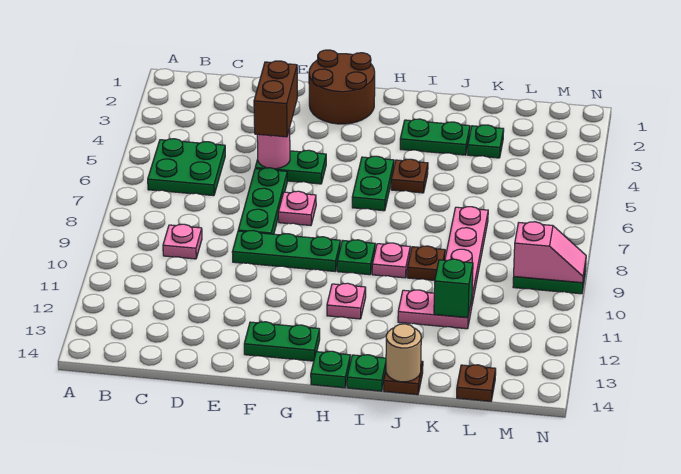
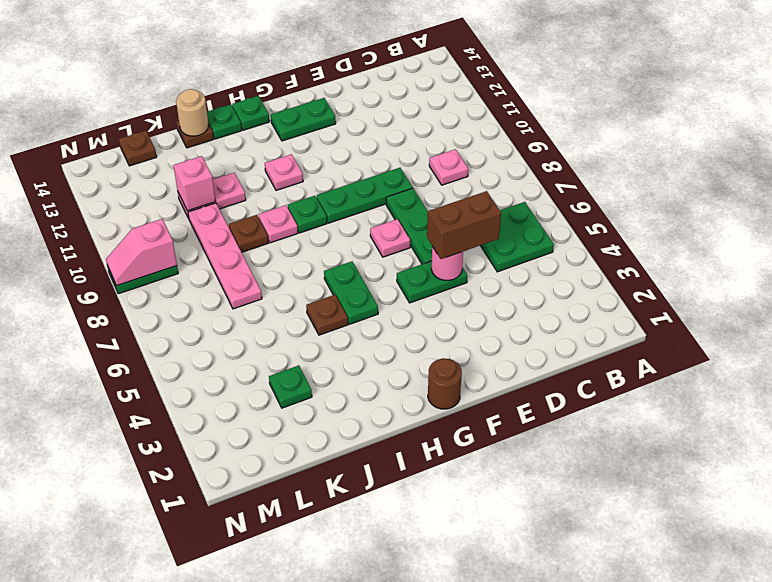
brown brick E4:E5 level 3 -> brown brick D5:E5 level 3
brown round brick F1:G2 level 1 -> brown round brick G1 level 1
green plate I3:J3 level 1 -> none
green brick K11 level 2 -> pink brick K11 level 2

